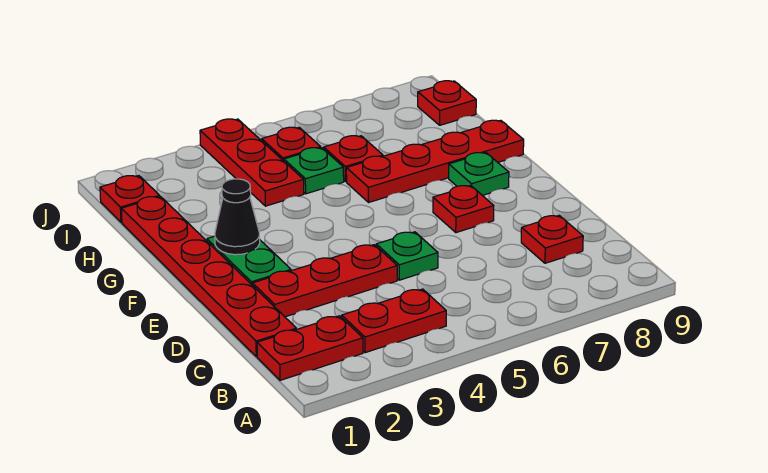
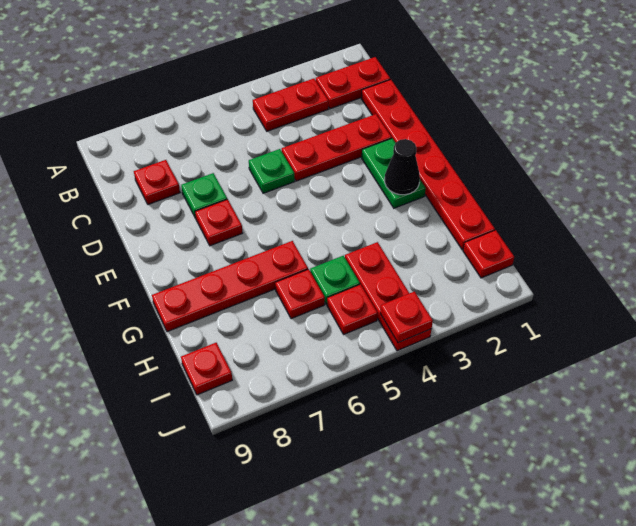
green plate F8 level 1 -> green plate D7 level 1
none -> red plate J4 level 2

